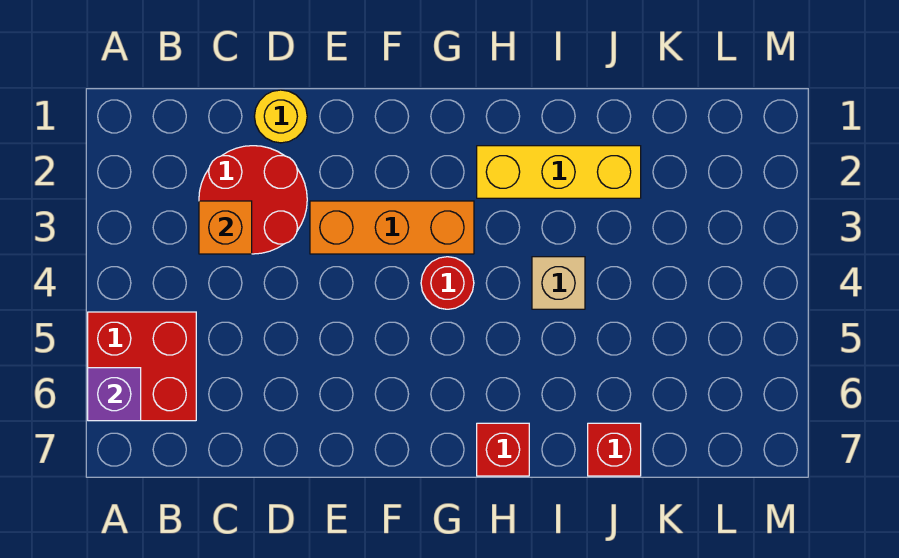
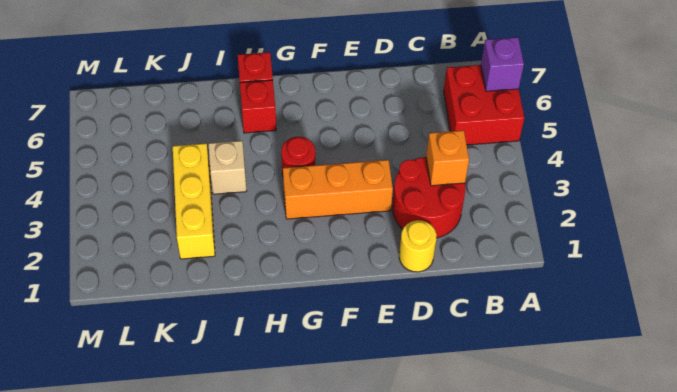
yellow brick H2:J2 level 1 -> yellow brick J2:J4 level 1
red brick J7 level 1 -> red brick H6 level 1

